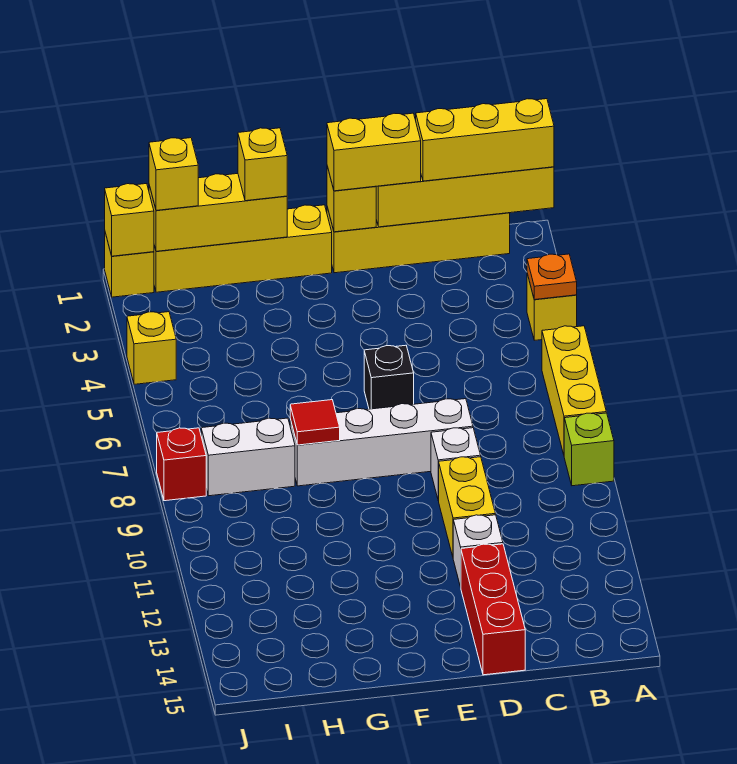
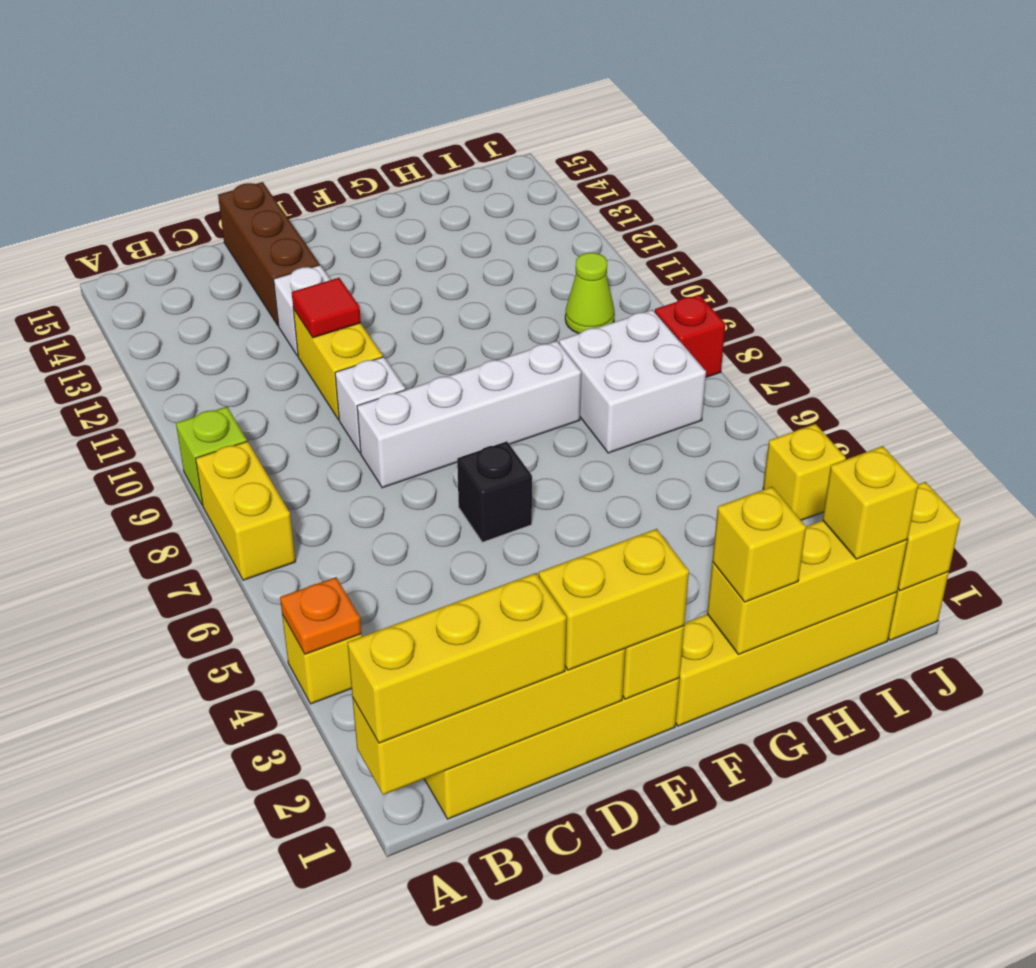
yellow brick A6:A8 level 1 -> yellow brick A7:A8 level 1
red brick D13:D15 level 1 -> brown brick D13:D15 level 1
red tile G8 level 2 -> red tile D11 level 2
white brick H8:I8 level 1 -> white brick H7:I8 level 1
none -> lime cone I10 level 1

